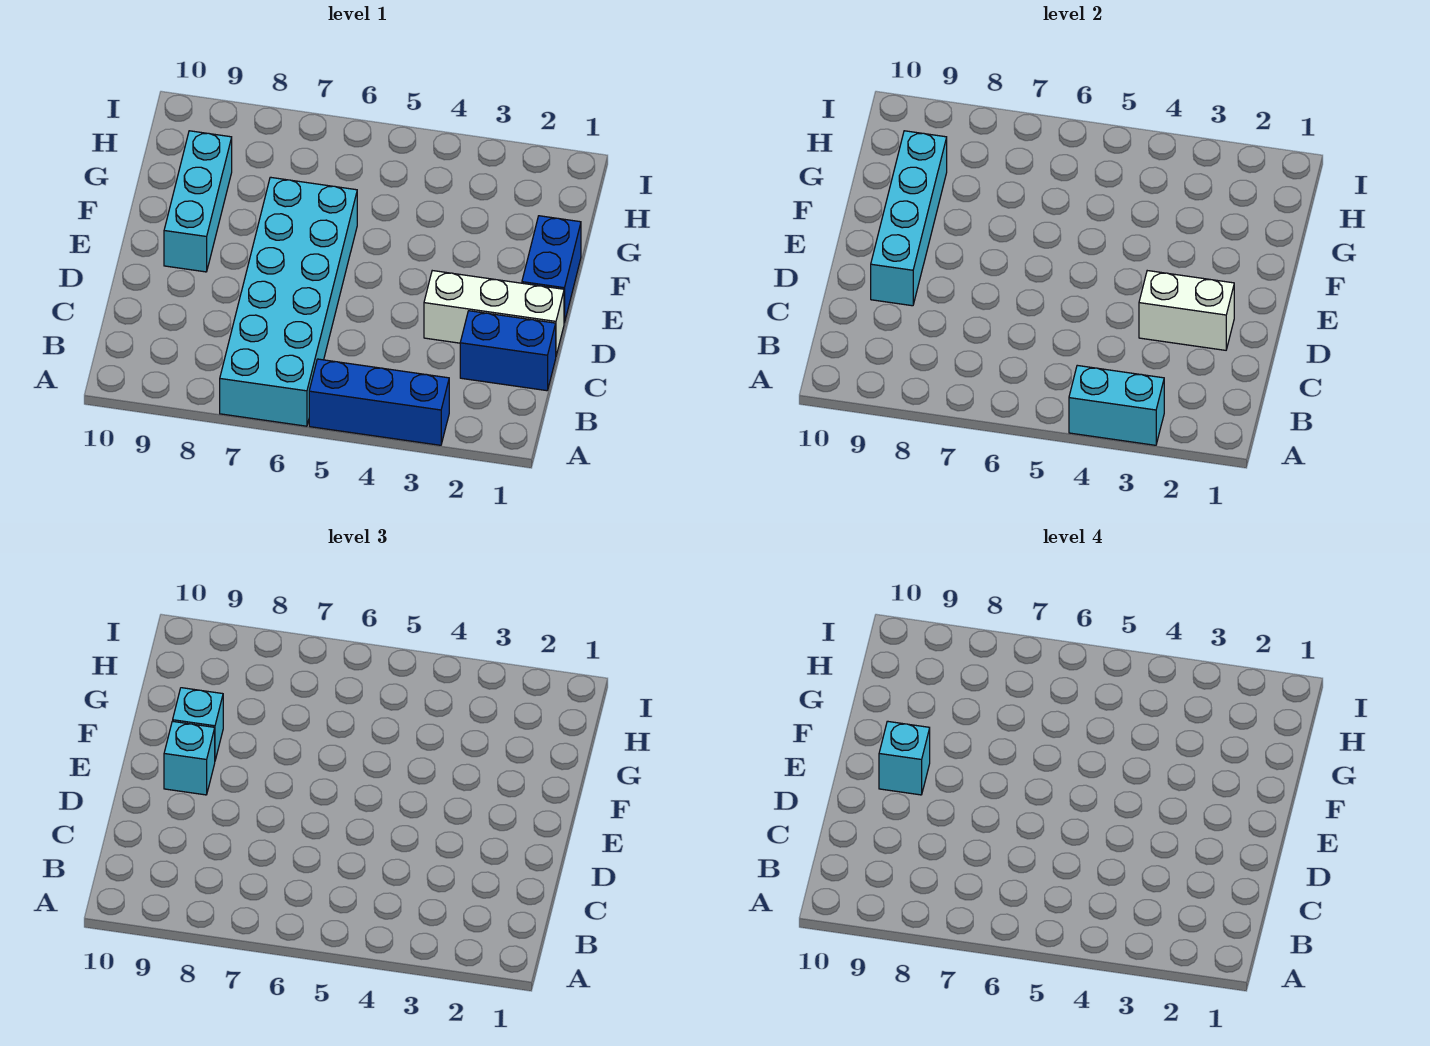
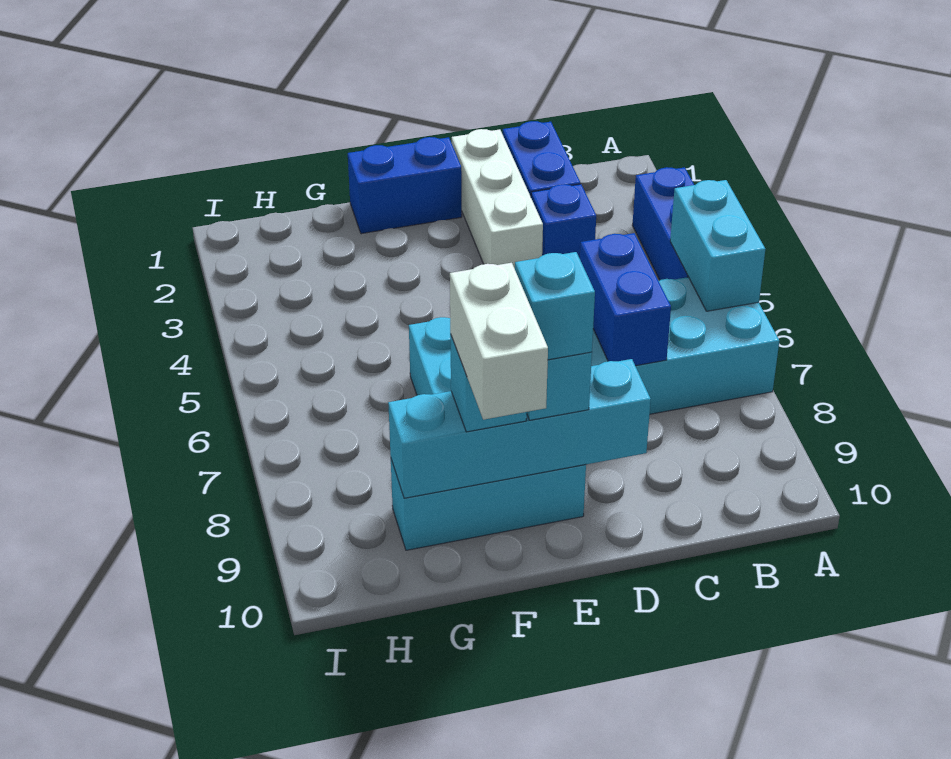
cyan brick A3:A4 level 2 -> cyan brick A5:A6 level 2
none -> blue brick C3 level 1
none -> blue brick C6:C7 level 2
white brick D2:D3 level 2 -> white brick F9:F10 level 4

